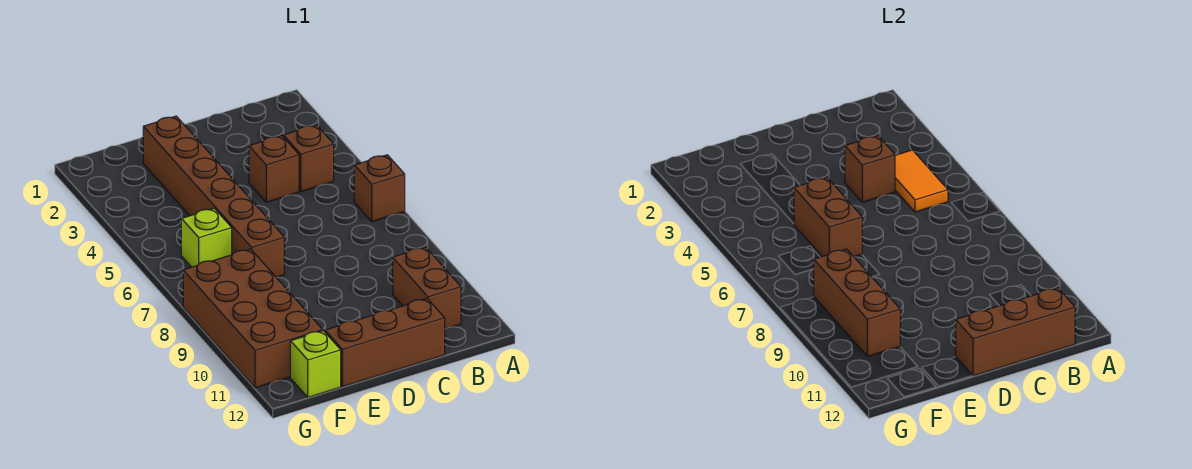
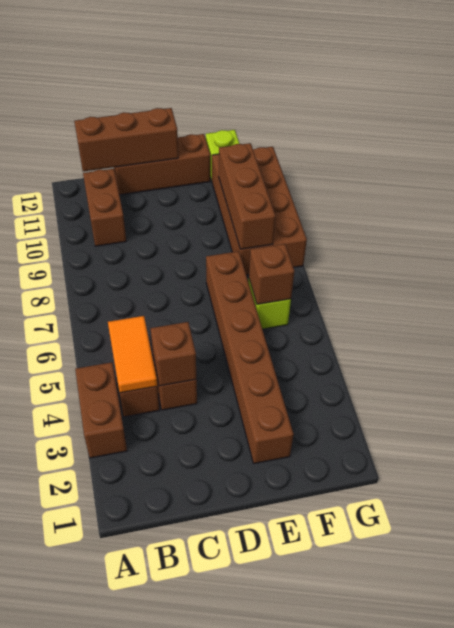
brown brick A6 level 1 -> brown brick F6 level 2
brown brick E5:E6 level 2 -> brown brick A3:A4 level 1

